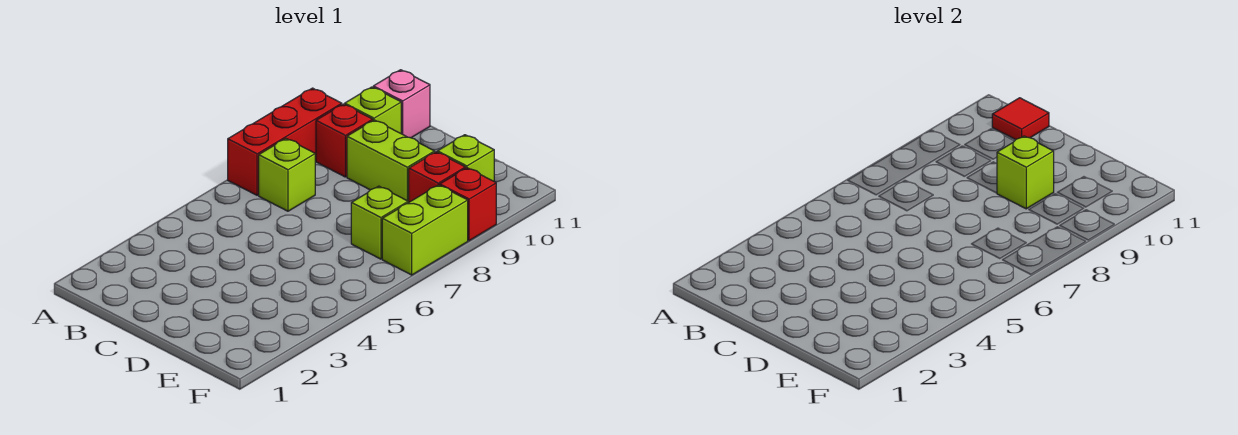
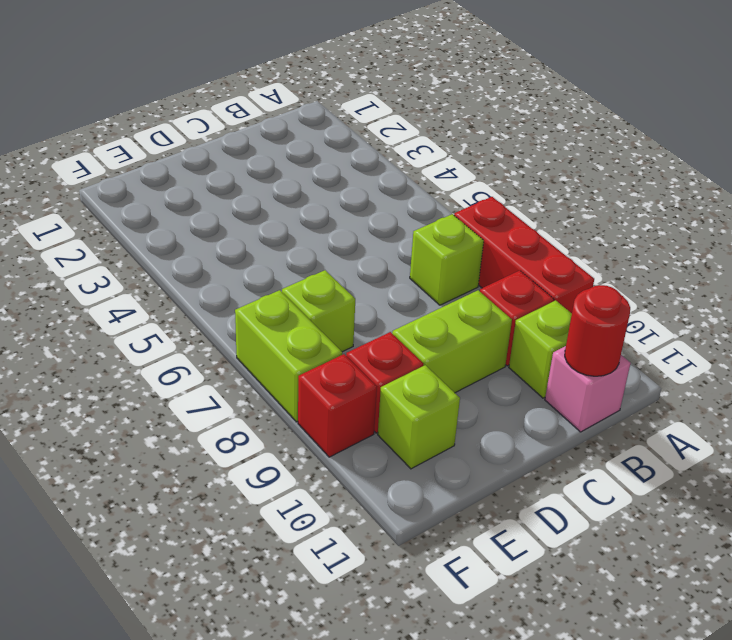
red tile B11 level 2 -> red round brick B11 level 2
lime brick D9 level 2 -> none

